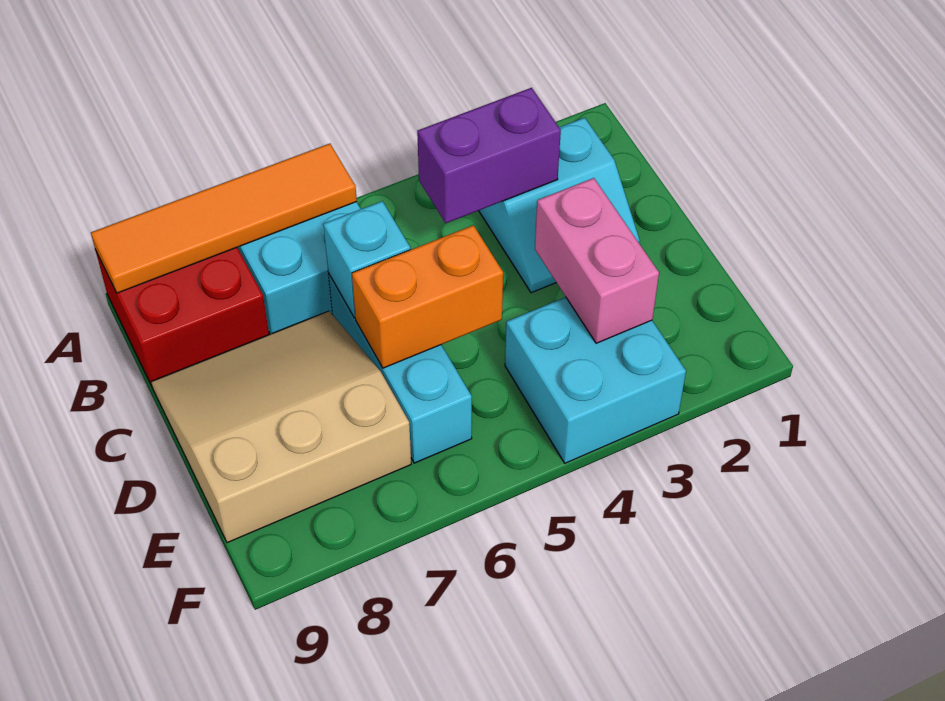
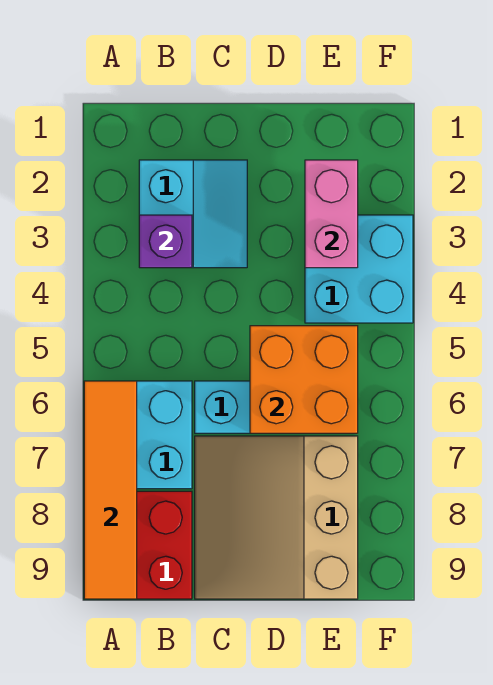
purple brick B3:B4 level 2 -> purple brick B3 level 2
cyan brick C6 level 2 -> none
pink brick D3:E3 level 2 -> pink brick E2:E3 level 2
orange brick D5:D6 level 2 -> orange brick D5:E6 level 2

